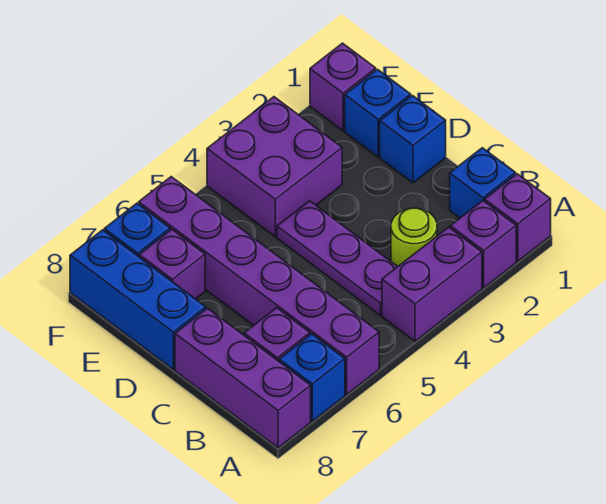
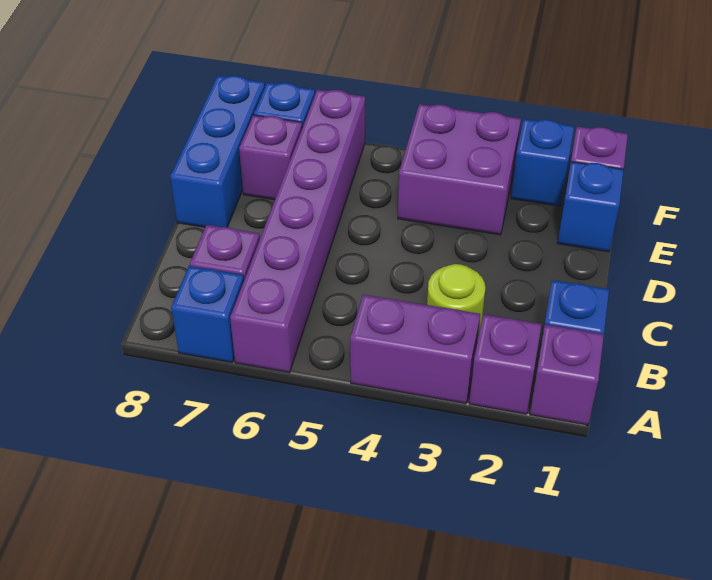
purple brick A8:C8 level 1 -> none
purple plate B4:D4 level 1 -> none
blue brick D1 level 1 -> blue brick F2 level 1

